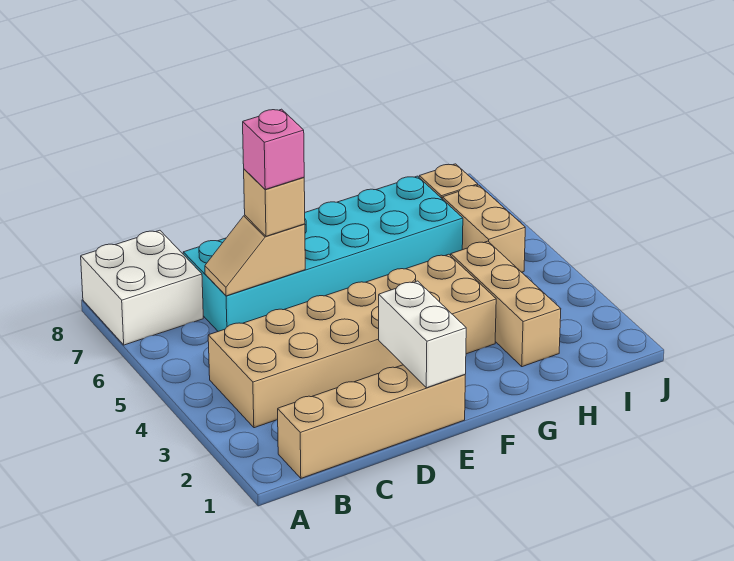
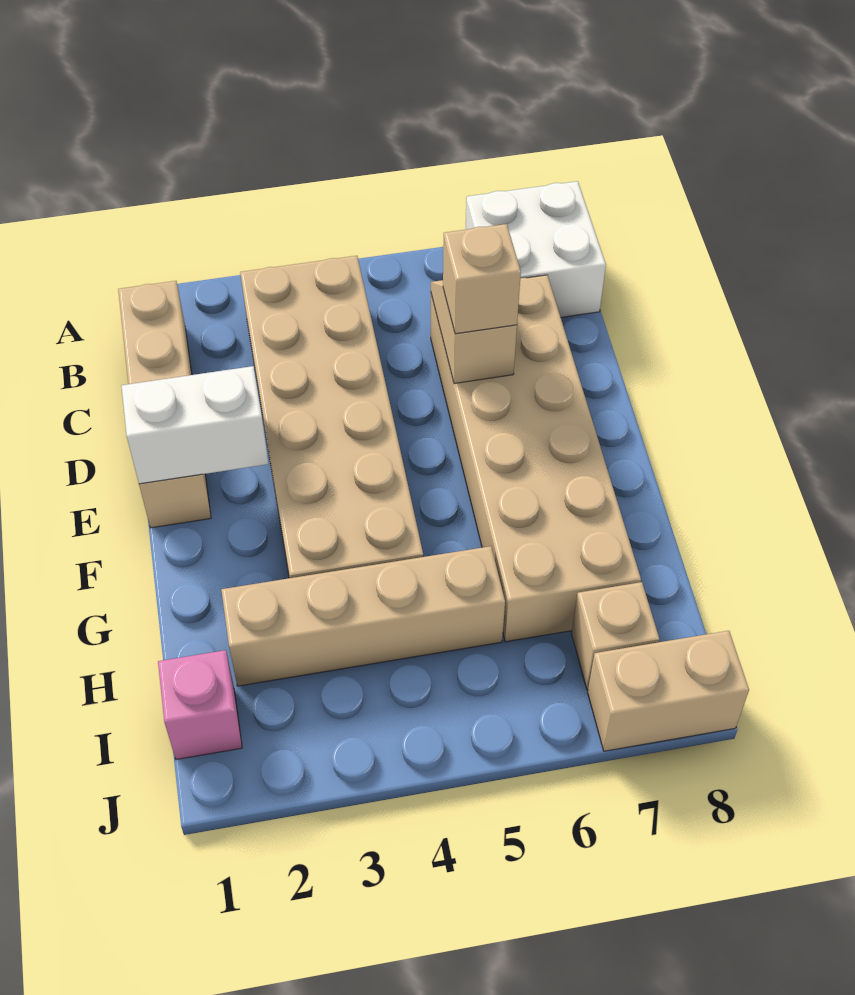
cyan brick C6:H7 level 1 -> tan brick C6:H7 level 1
pink brick D6 level 4 -> pink brick I1 level 1
tan brick H2:H4 level 1 -> tan brick H2:H5 level 1
tan brick I5:I6 level 1 -> tan brick J7:J8 level 1

